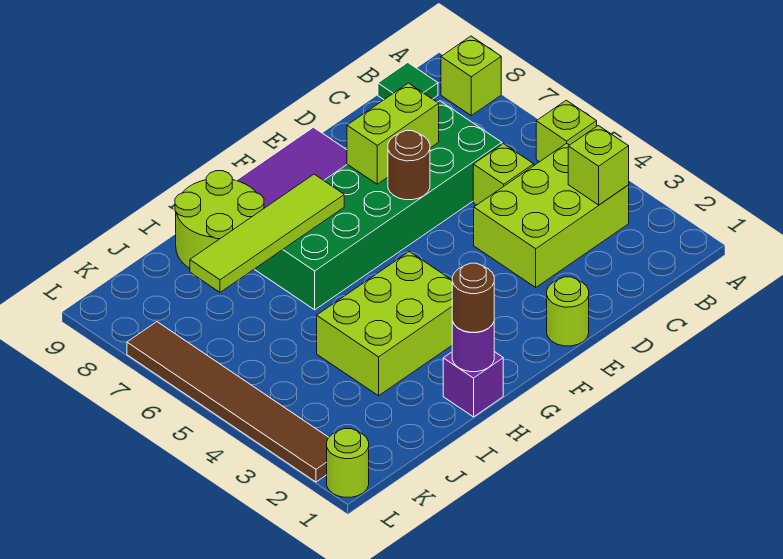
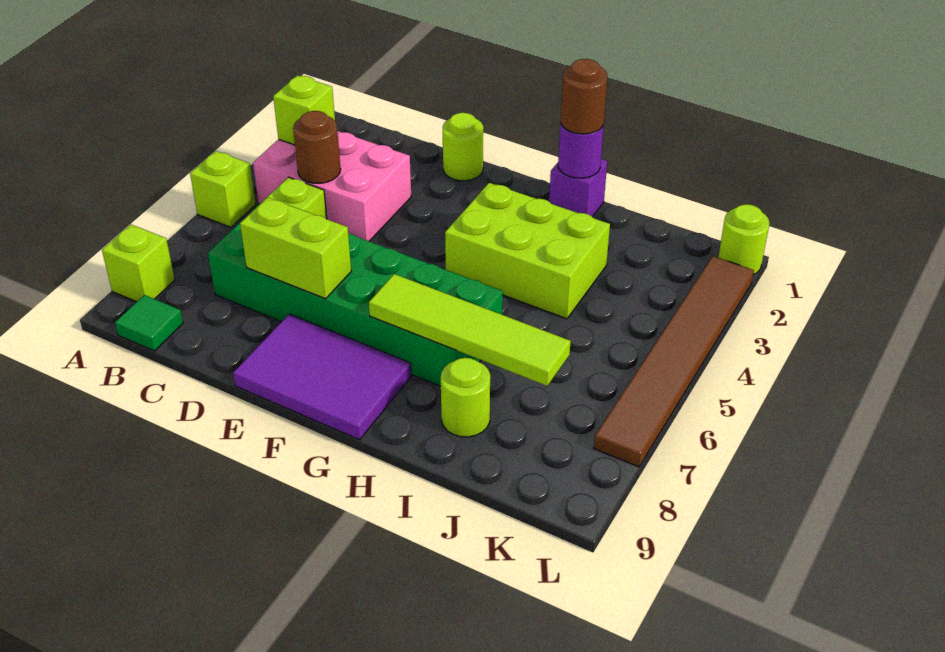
lime brick B3:D4 level 1 -> pink brick B3:D4 level 1
brown round brick E6 level 2 -> brown round brick C4 level 2
lime round brick H8:I9 level 1 -> lime round brick I8 level 1

